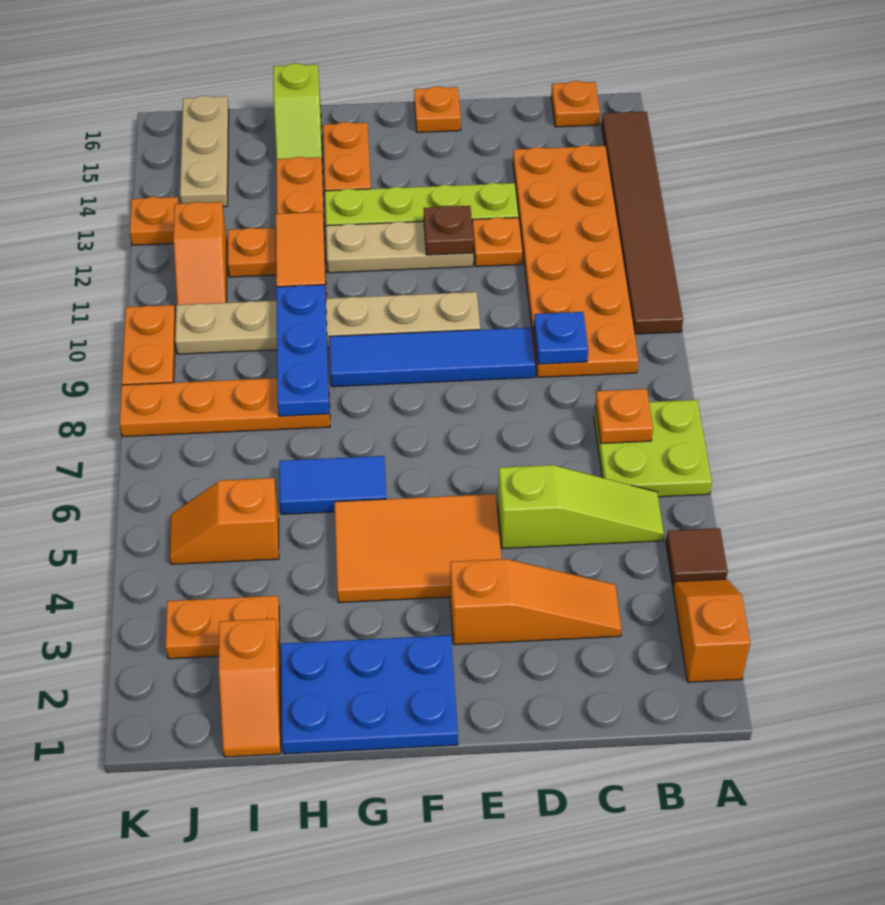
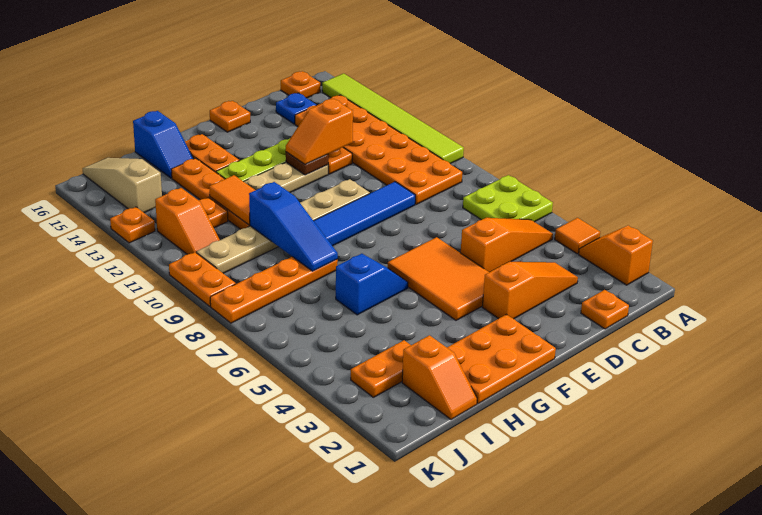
brown tile A4 level 1 -> orange tile A4 level 1
brown tile A10:A15 level 1 -> lime tile A10:A15 level 1
lime slope B5:D5 level 1 top D -> orange slope B5:D5 level 1 top D
orange plate B7 level 2 -> orange plate C1 level 1
blue plate C9 level 2 -> blue plate C15 level 1
orange tile E4:G5 level 1 -> orange tile E4:F6 level 1
blue plate F1:H2 level 1 -> orange plate F1:H2 level 1
blue tile G6:H6 level 1 -> blue slope G6:H6 level 1 top H
blue plate H8:H10 level 2 -> blue slope H8:H10 level 2 top 10
lime slope H15:H16 level 1 top 16 -> blue slope H15:H16 level 1 top 16
orange slope I5:J5 level 1 top I -> orange slope D12:E12 level 3 top D
tan plate J14:J16 level 1 -> tan slope J14:J16 level 1 top 14

